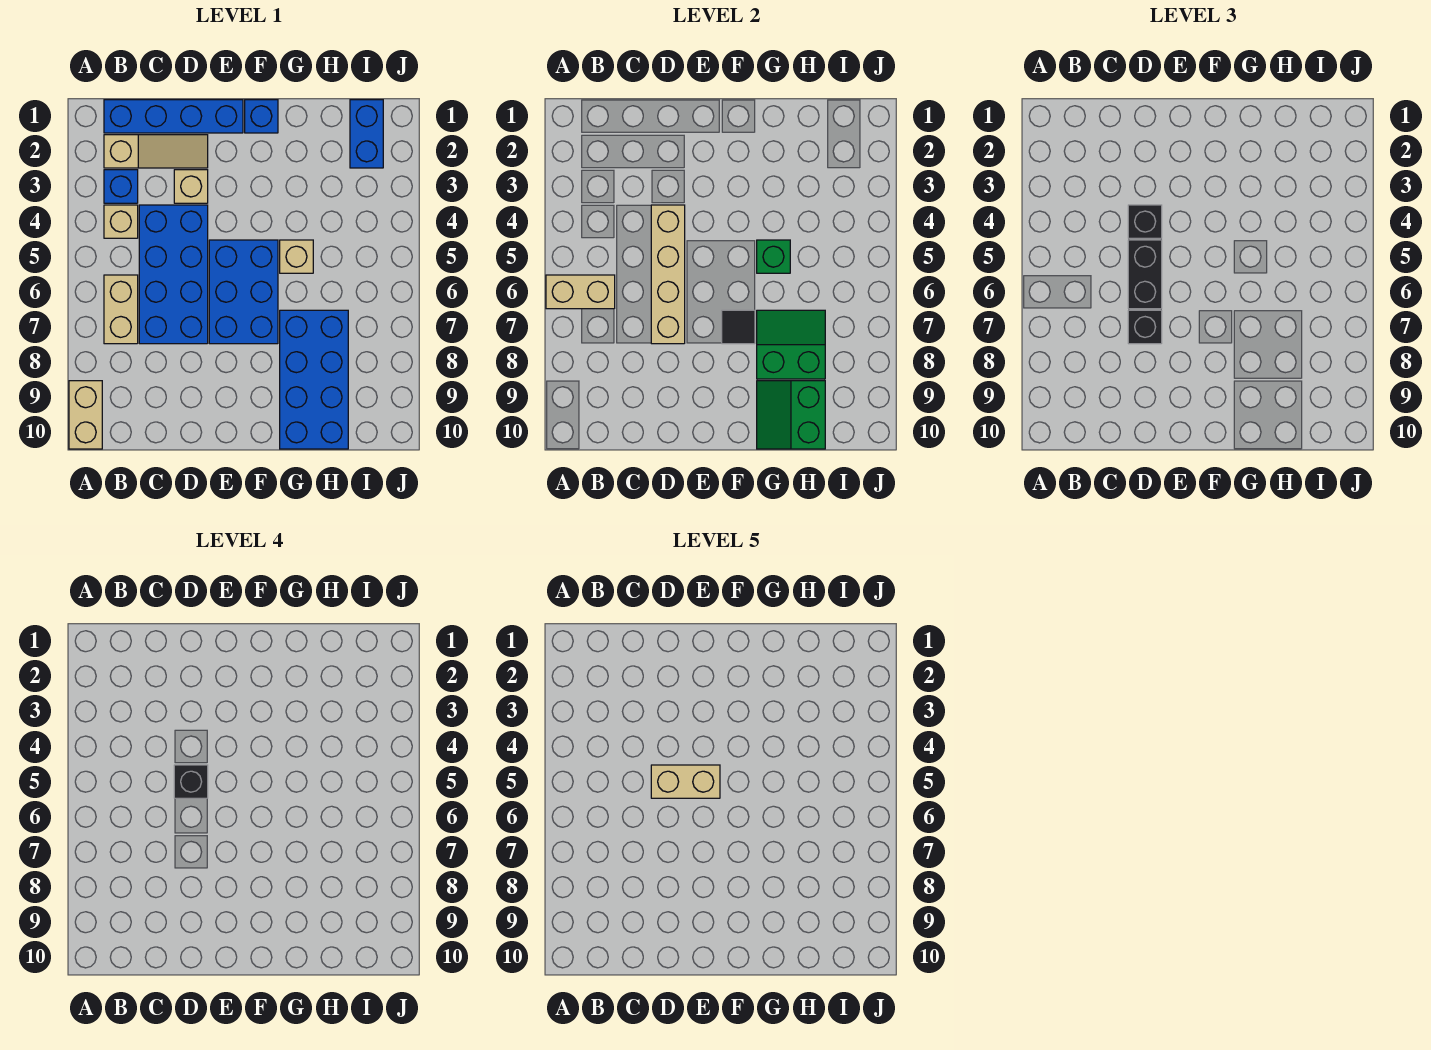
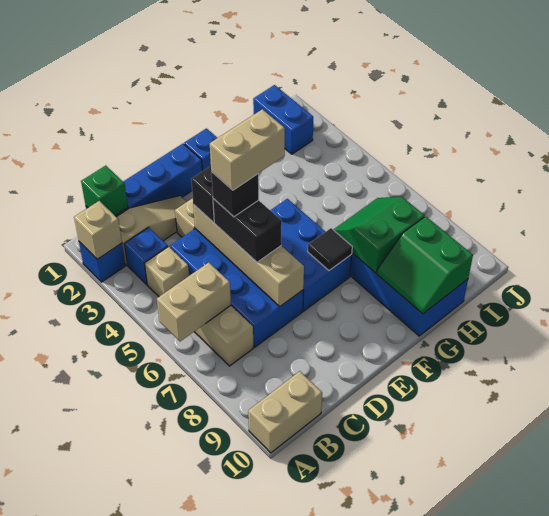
none -> blue brick A2 level 1
tan brick A9:A10 level 1 -> tan brick A10:B10 level 1
black brick D7 level 3 -> none
tan brick G5 level 1 -> tan brick A2 level 2
green brick G5 level 2 -> green brick B1 level 2

